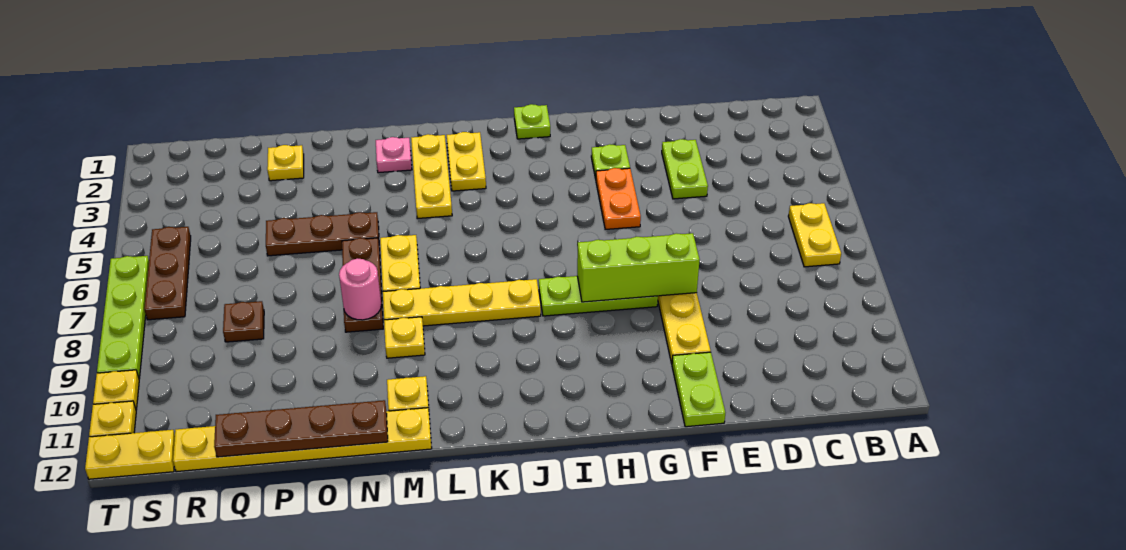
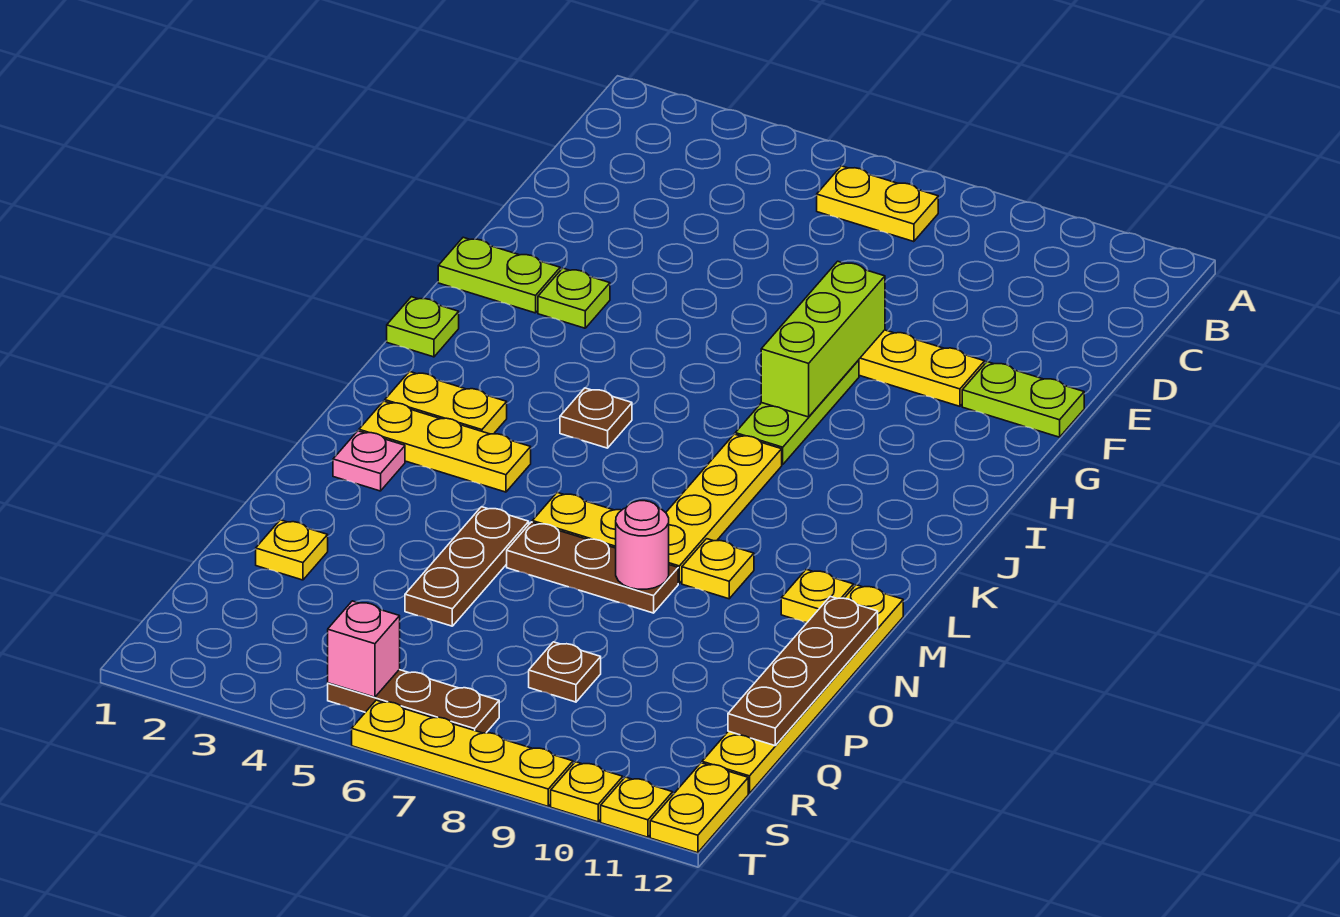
lime plate E3:E4 level 1 -> lime plate G1:G2 level 1
orange plate G4:G5 level 1 -> none
none -> brown plate J5 level 1
none -> pink brick S5 level 2
lime plate T6:T9 level 1 -> yellow plate T6:T9 level 1

